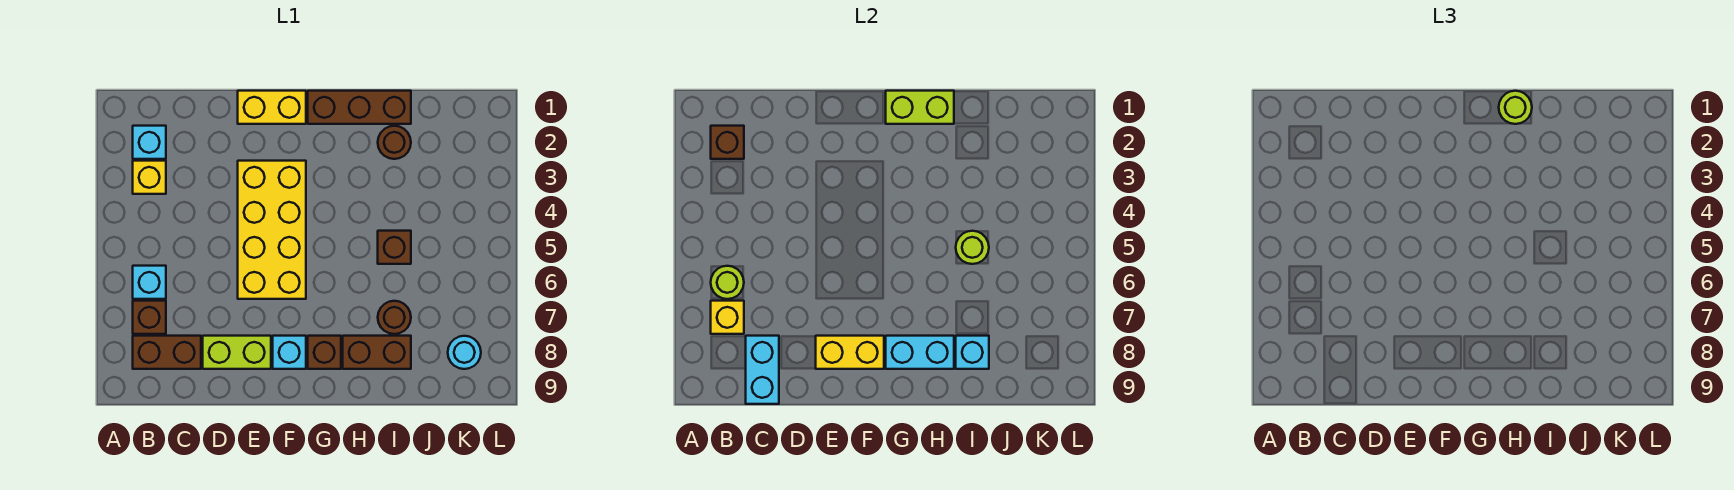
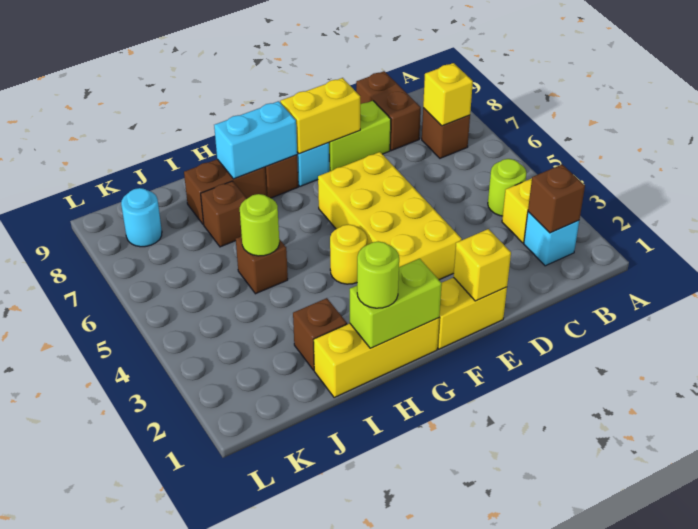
cyan brick B6 level 1 -> none
lime round brick B6 level 2 -> lime round brick B4 level 1
brown brick B8:C8 level 1 -> brown brick C8:C9 level 1
cyan brick C8:C9 level 2 -> none
none -> yellow brick E1 level 2
brown brick G1:I1 level 1 -> yellow brick G1:I1 level 1
none -> yellow round brick G4 level 1
brown round brick I2 level 1 -> brown brick I2 level 1
brown round brick I7 level 1 -> brown brick I7 level 1
cyan brick I8 level 2 -> none

